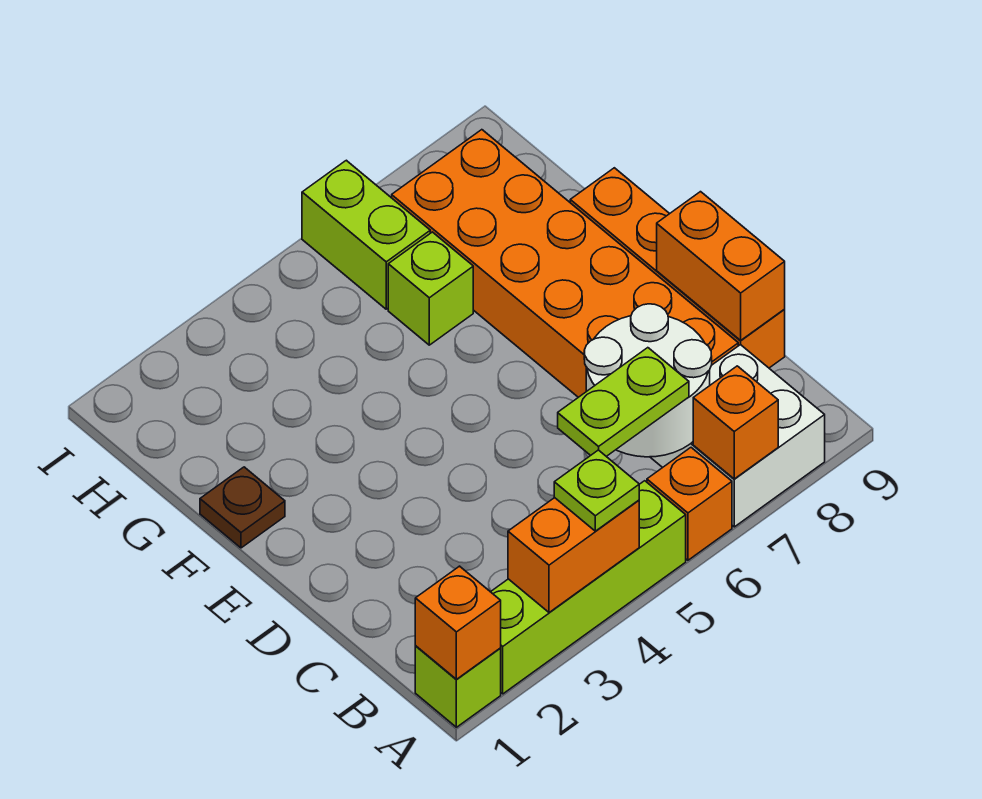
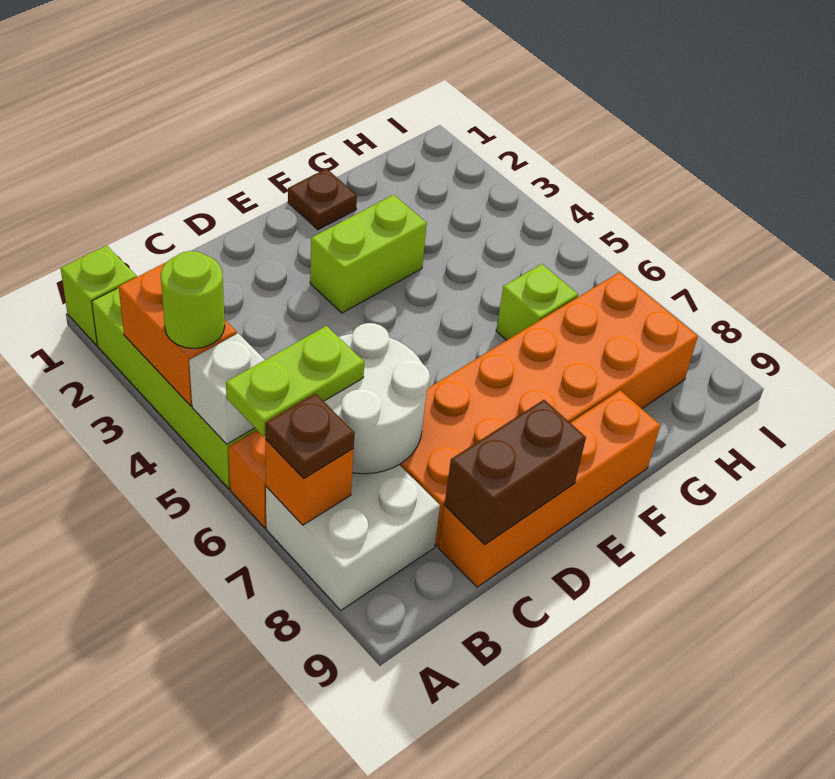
orange brick A1 level 2 -> none
lime plate A4 level 3 -> lime round brick A4 level 3
none -> white brick A5 level 2
none -> brown plate A7 level 3
lime plate B5:B6 level 3 -> lime plate A6:B6 level 3
orange brick C9:D9 level 2 -> brown brick C9:D9 level 2
lime brick H6:I6 level 1 -> lime brick E3:F3 level 1

